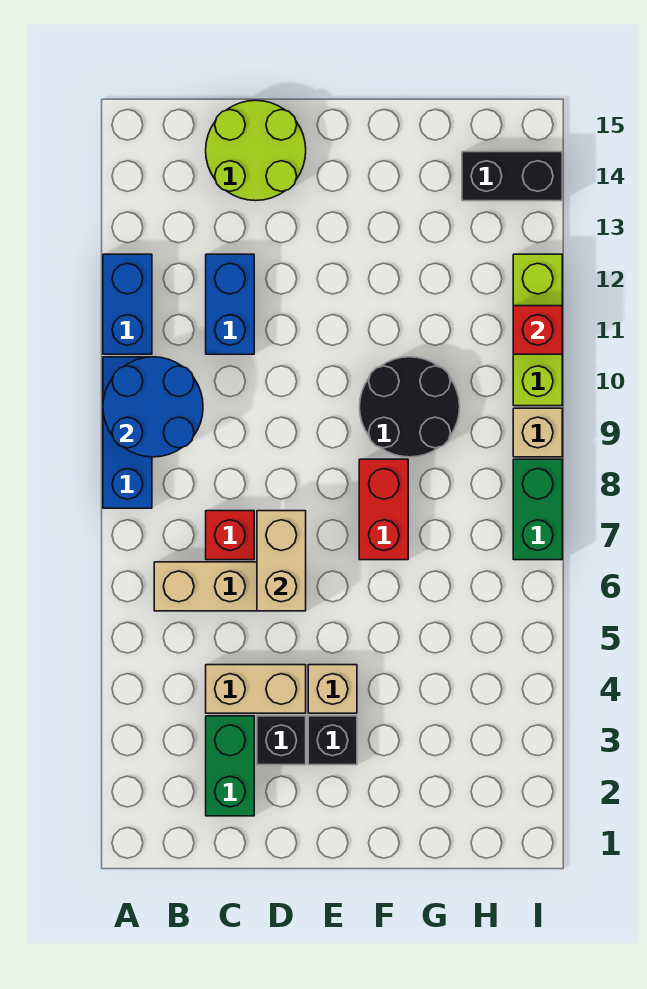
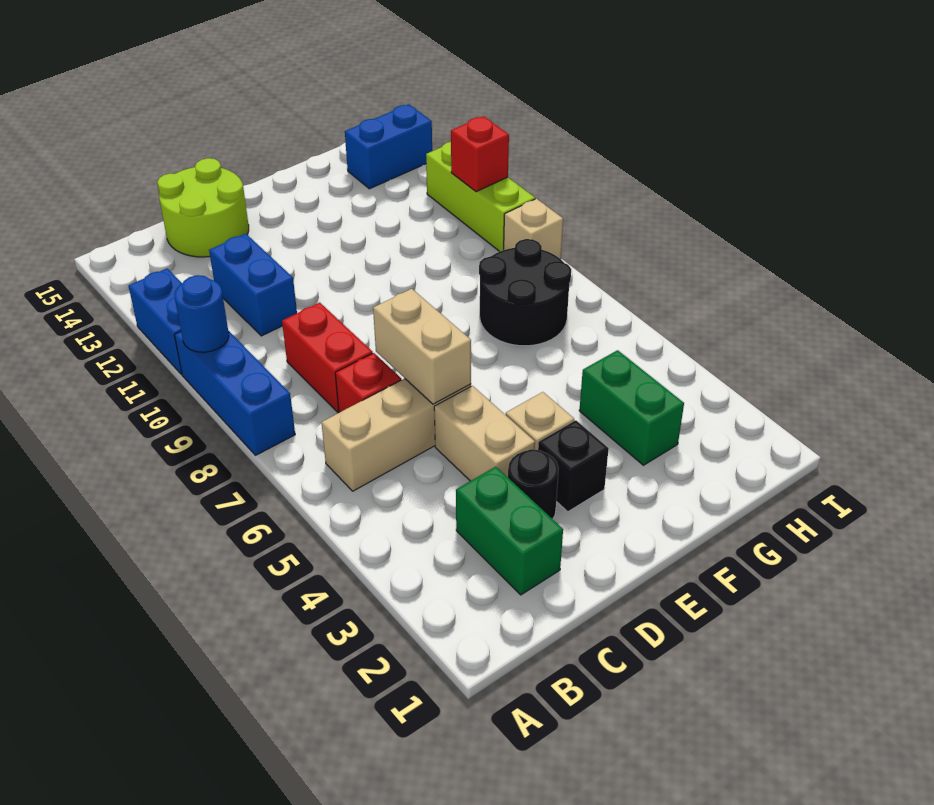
blue round brick A9:B10 level 2 -> blue round brick A10 level 2
tan brick C4:D4 level 1 -> tan brick D4:D5 level 1
black brick D3 level 1 -> black round brick D3 level 1
red brick F7:F8 level 1 -> red brick C8:C9 level 1
black round brick F9:G10 level 1 -> black round brick G7:H8 level 1
black brick H14:I14 level 1 -> blue brick H14:I14 level 1
green brick I7:I8 level 1 -> green brick G3:G4 level 1

